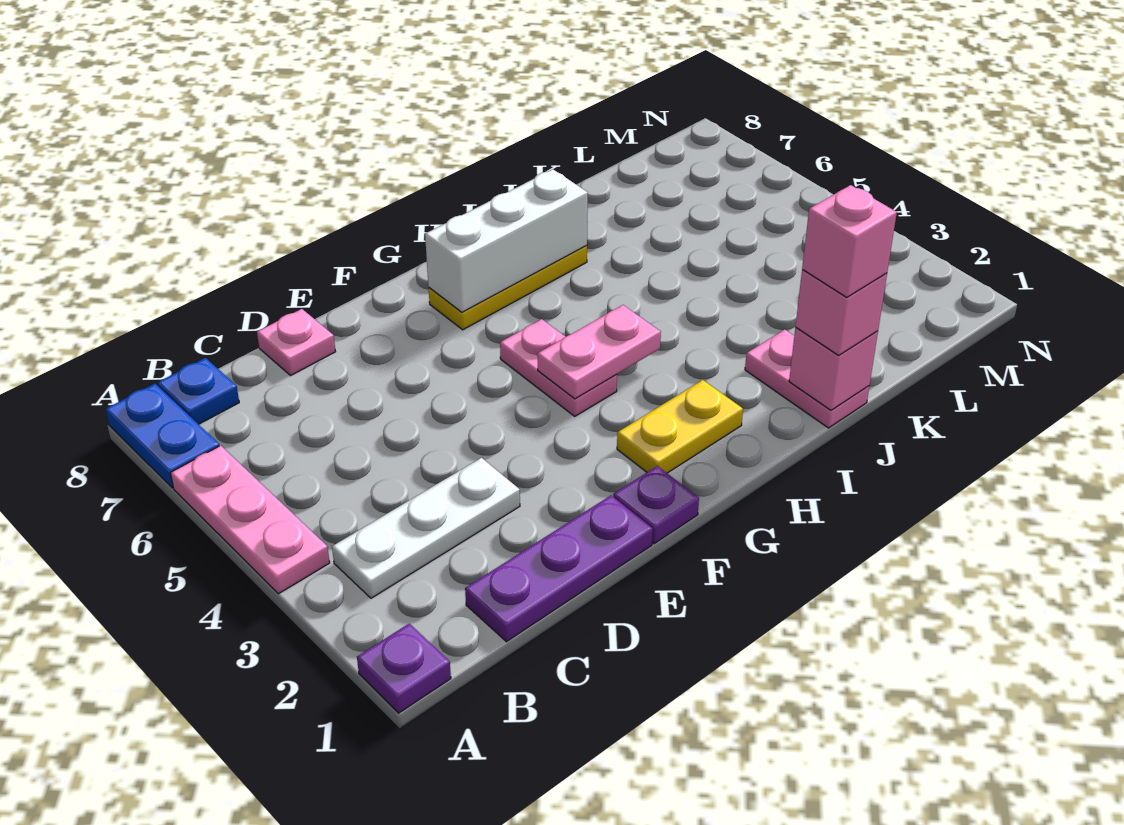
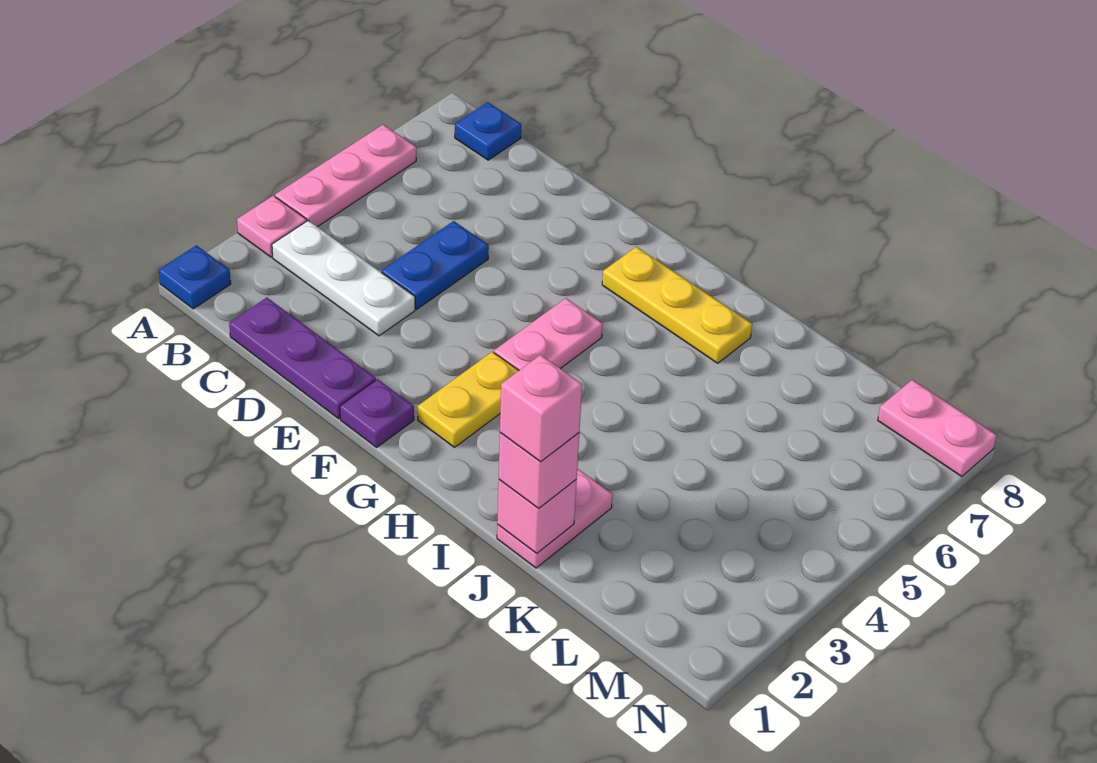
purple plate A1 level 1 -> blue plate A1 level 1
blue plate A7:A8 level 1 -> blue plate D4:D5 level 1
pink plate D8 level 1 -> pink plate A3 level 1
yellow plate G2:H2 level 1 -> yellow plate G2:G3 level 1
pink plate G4:H4 level 2 -> pink plate M8:N8 level 1
white brick G7:I7 level 2 -> none

